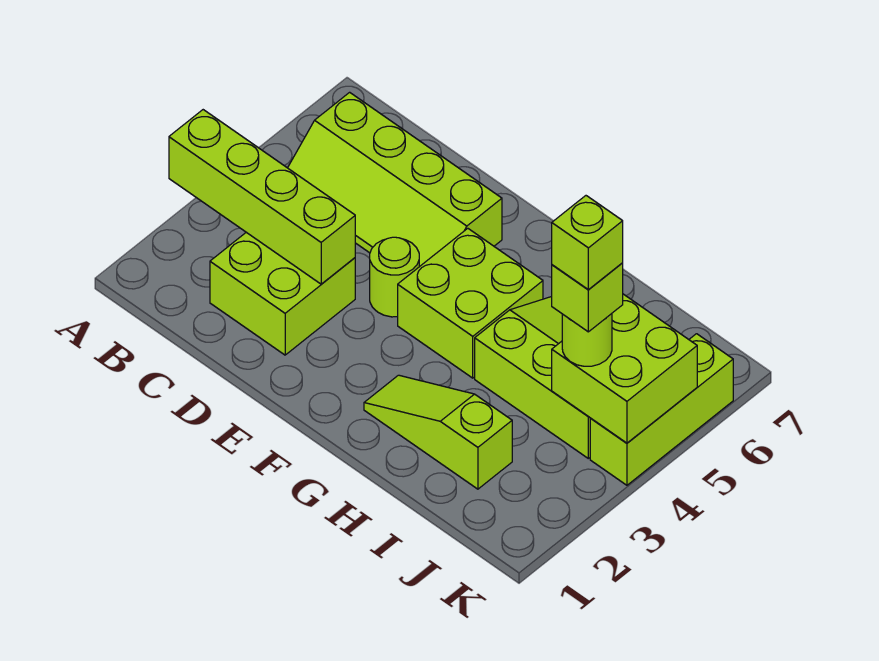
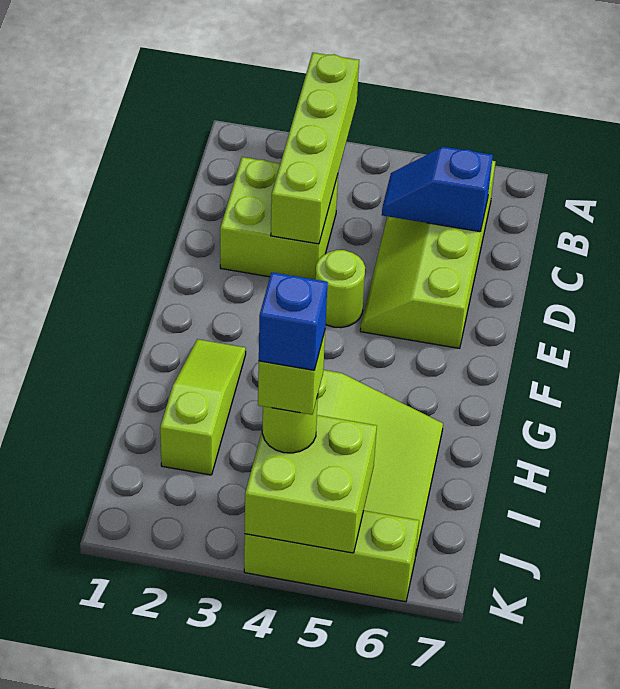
none -> blue slope C5:C6 level 2 top 6
lime brick F4:G5 level 1 -> none
lime brick J4 level 5 -> blue brick J4 level 5

